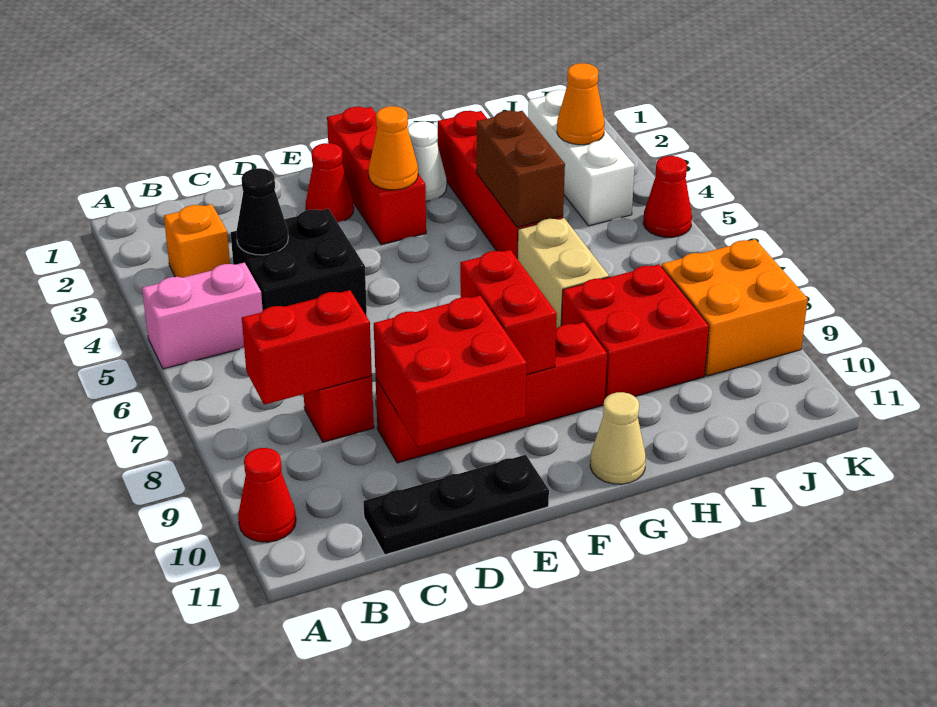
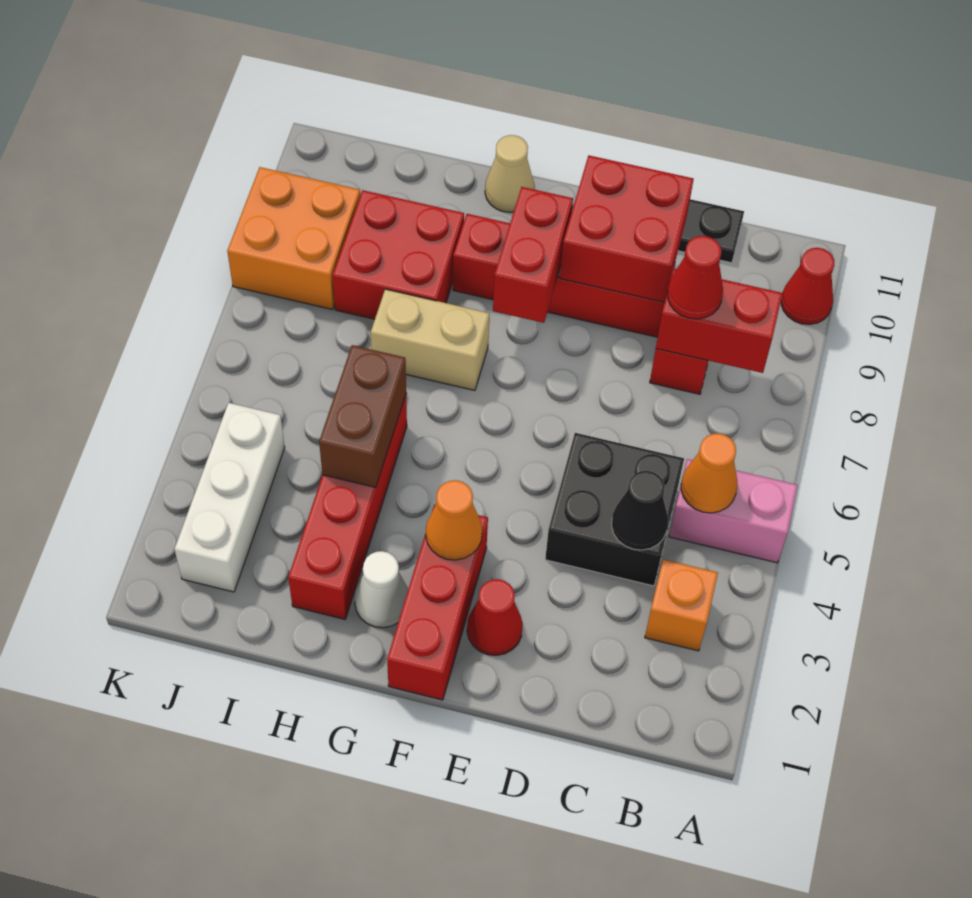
tan brick H6:H7 level 1 -> tan brick G7:H7 level 1
orange cone J3 level 2 -> orange cone B5 level 2
red cone K5 level 1 -> red cone C8 level 3

